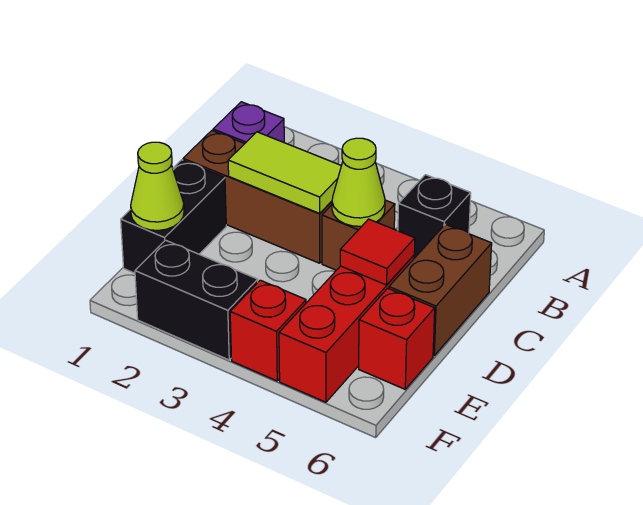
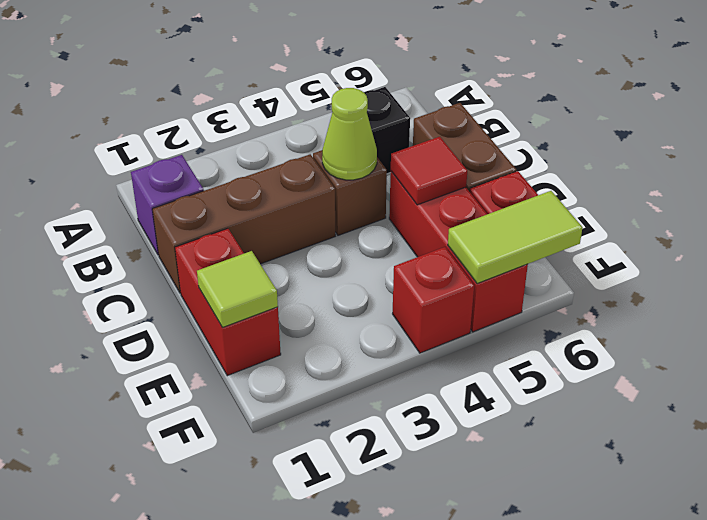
lime tile C2:C3 level 2 -> lime tile F5:F6 level 2
black brick D1:E1 level 1 -> red brick D1:E1 level 1
lime cone E1 level 2 -> lime tile E1 level 2
black brick F2:F3 level 1 -> none

